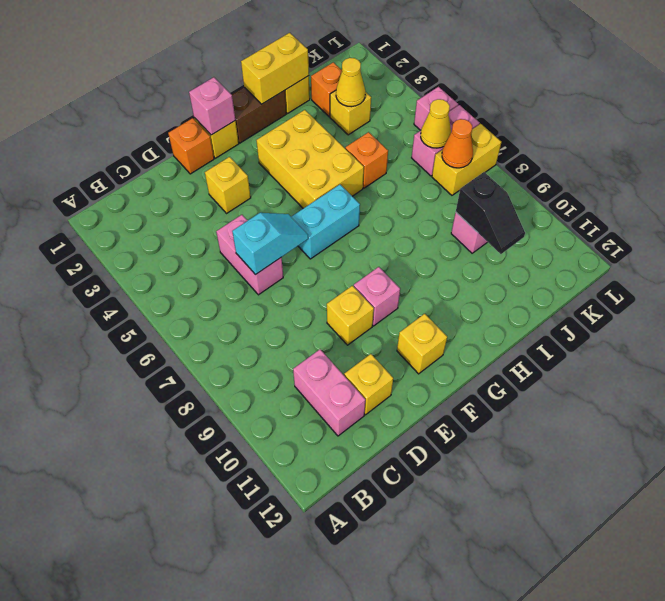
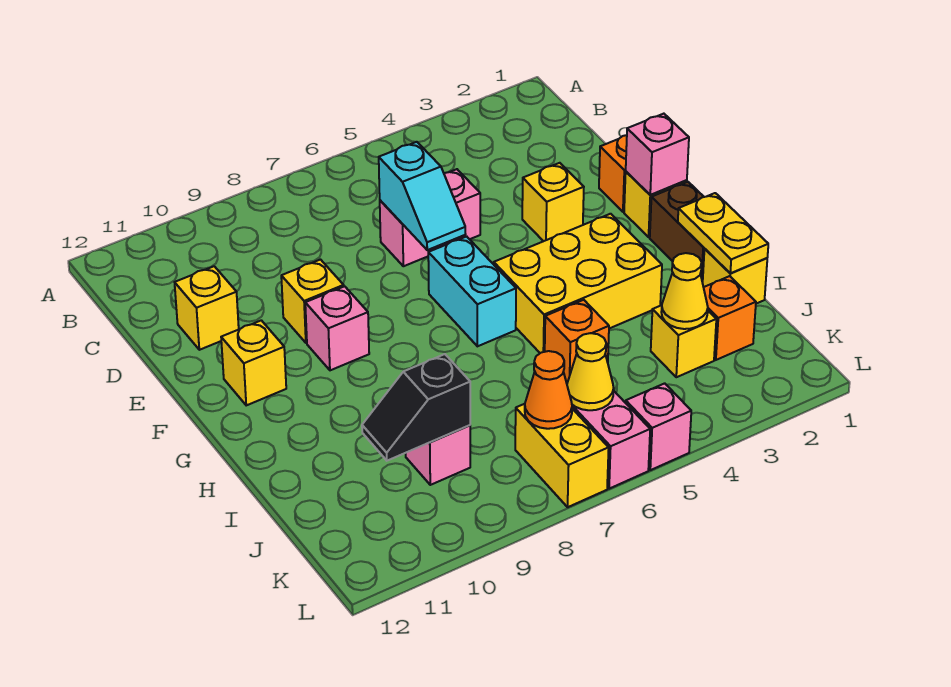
pink brick C10:C11 level 1 -> none
yellow brick H1:I1 level 2 -> yellow plate H1:I1 level 2

